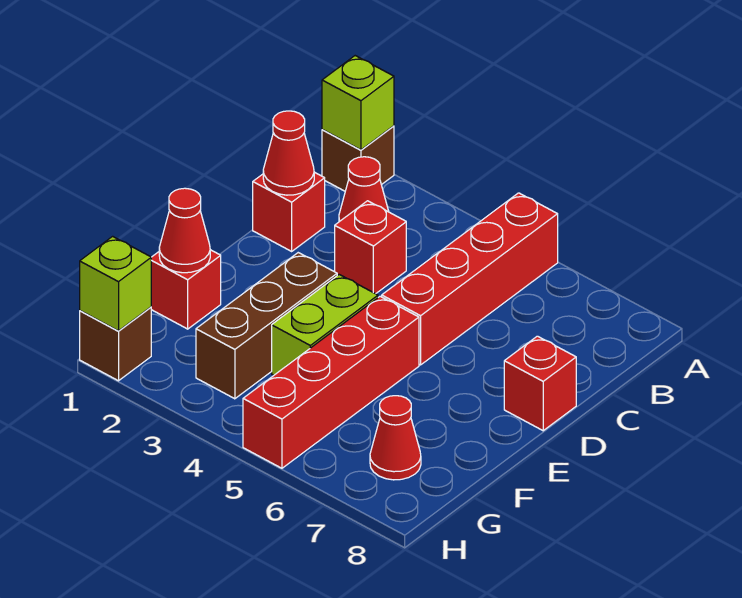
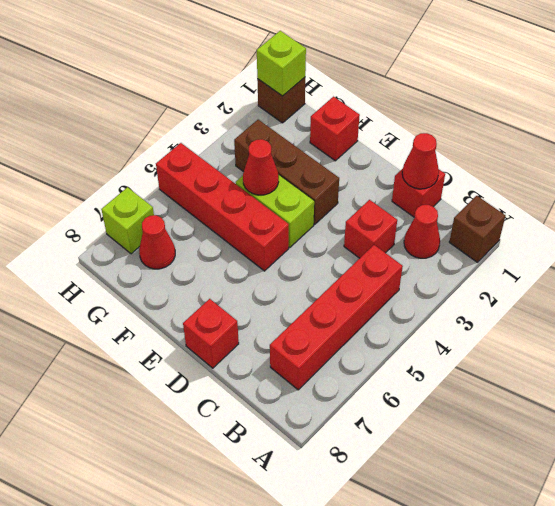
lime brick A1 level 2 -> lime brick H7 level 1
red brick A5:D5 level 1 -> red brick B4:B7 level 1
red cone F1 level 2 -> red cone F4 level 2

